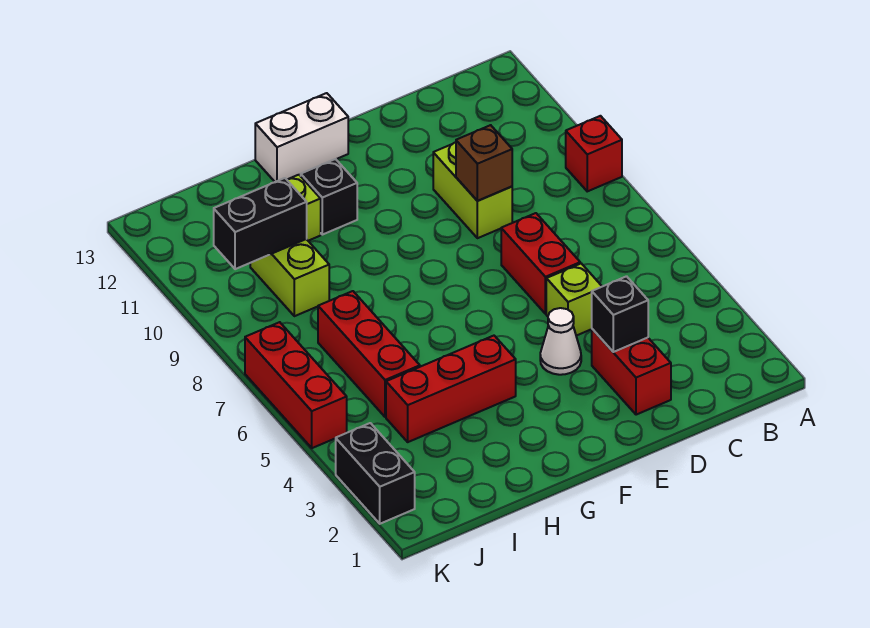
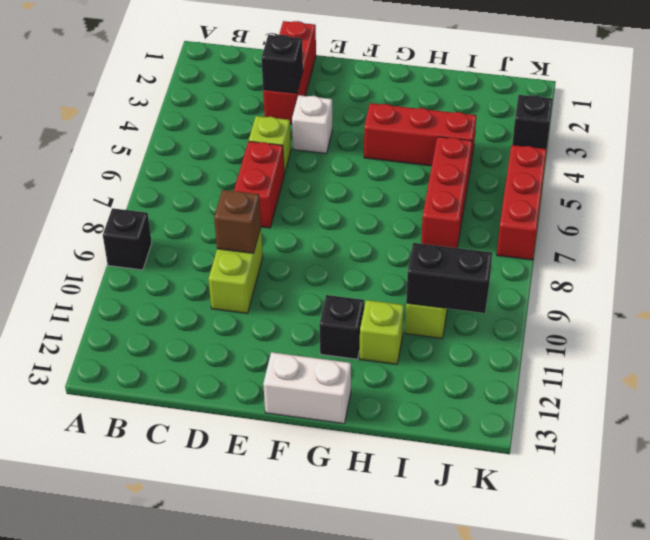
red brick A9 level 1 -> black brick A9 level 1
red brick D2:D3 level 1 -> red brick D1:D3 level 1
white cone E4 level 1 -> white brick E4 level 1
black brick K2:K3 level 1 -> black brick K3 level 1

